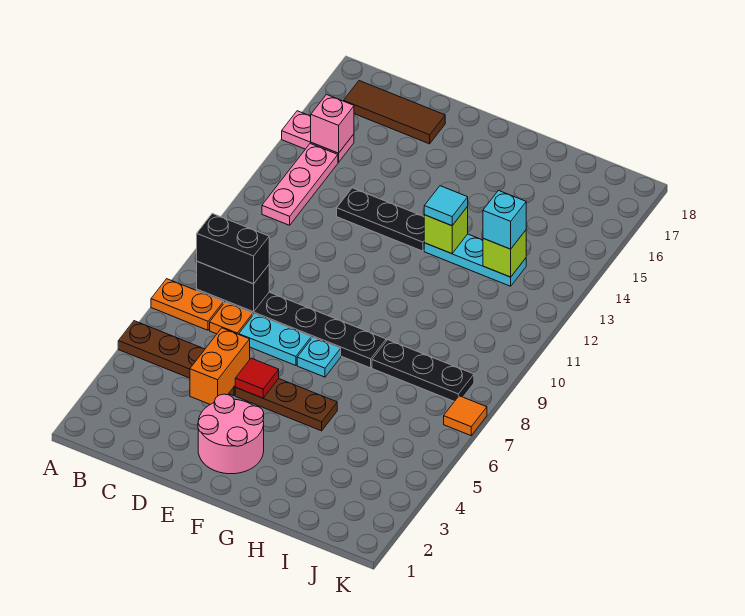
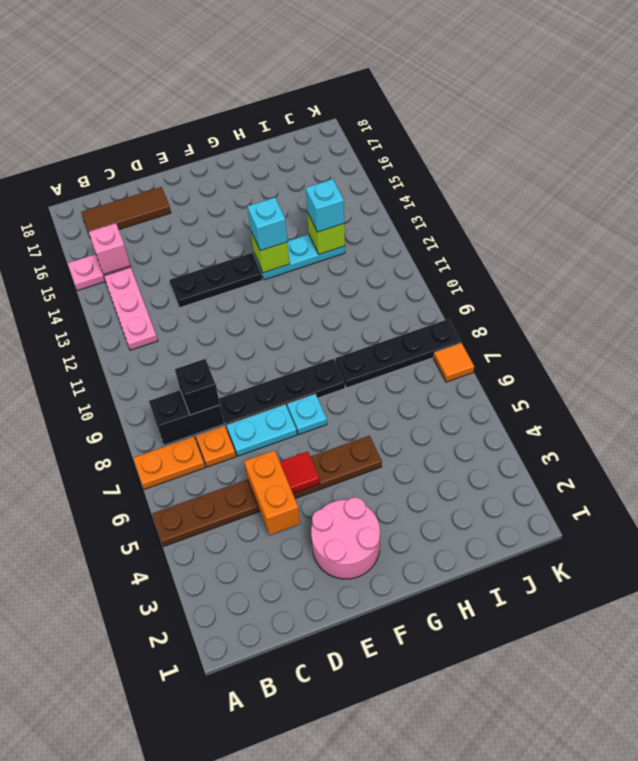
black brick B8:C8 level 3 -> black brick C8 level 3
cyan tile G13 level 3 -> cyan brick G13 level 3
black plate H8:J8 level 1 -> black plate H8:K8 level 1

